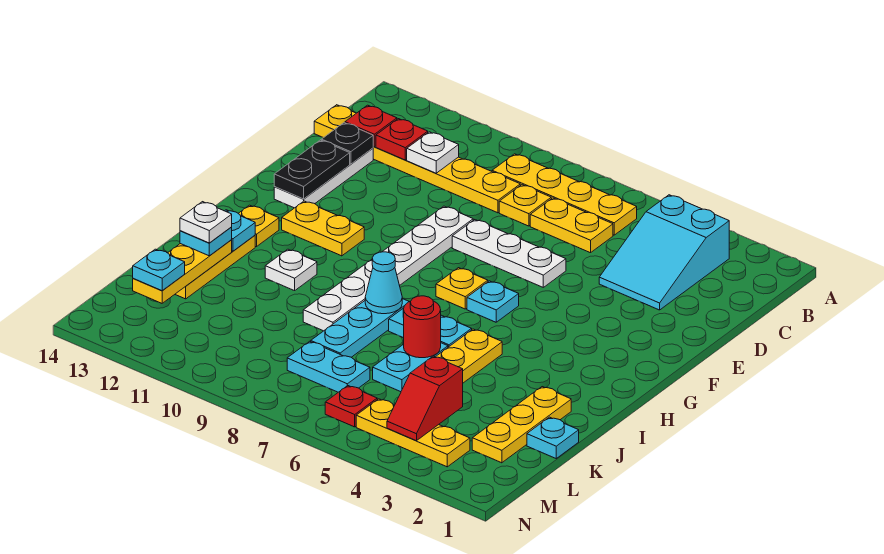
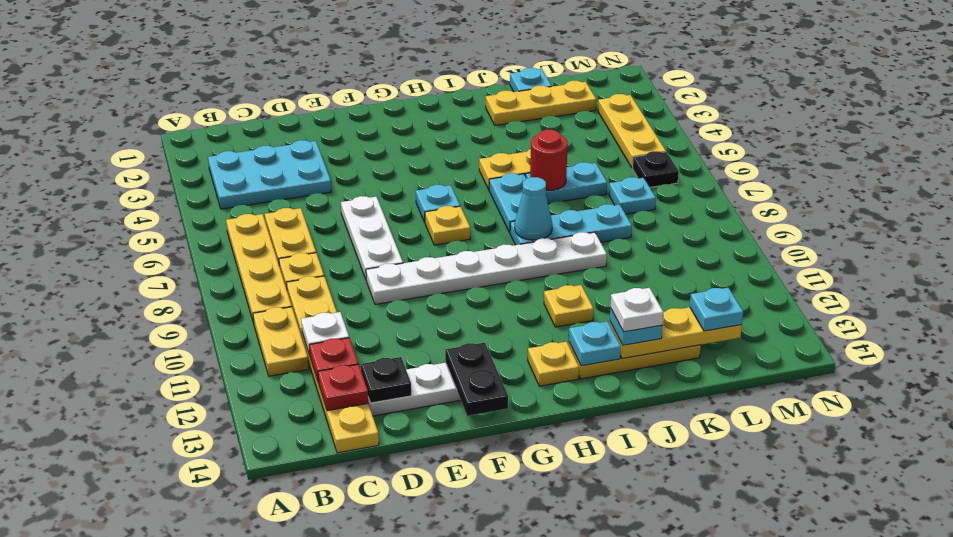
cyan slope B3:D4 level 1 top B -> cyan plate B3:D4 level 1
black plate E13:F13 level 2 -> black plate F13:F14 level 2
yellow plate G11:G12 level 1 -> yellow plate B10:B11 level 1
white plate I11 level 1 -> yellow plate I11 level 1
red slope L4:M4 level 2 top L -> none
cyan plate L7:L8 level 1 -> cyan plate L7 level 1
red plate M6 level 1 -> black plate M6 level 1

